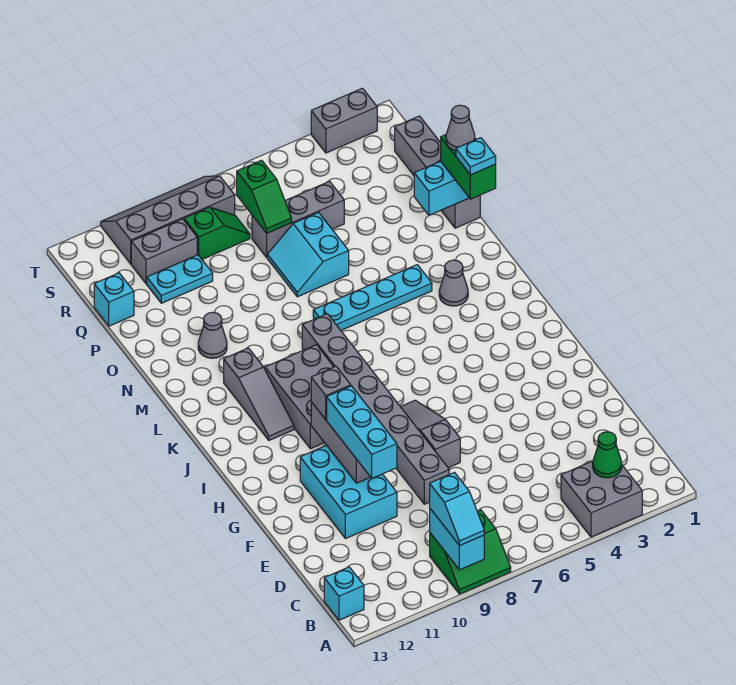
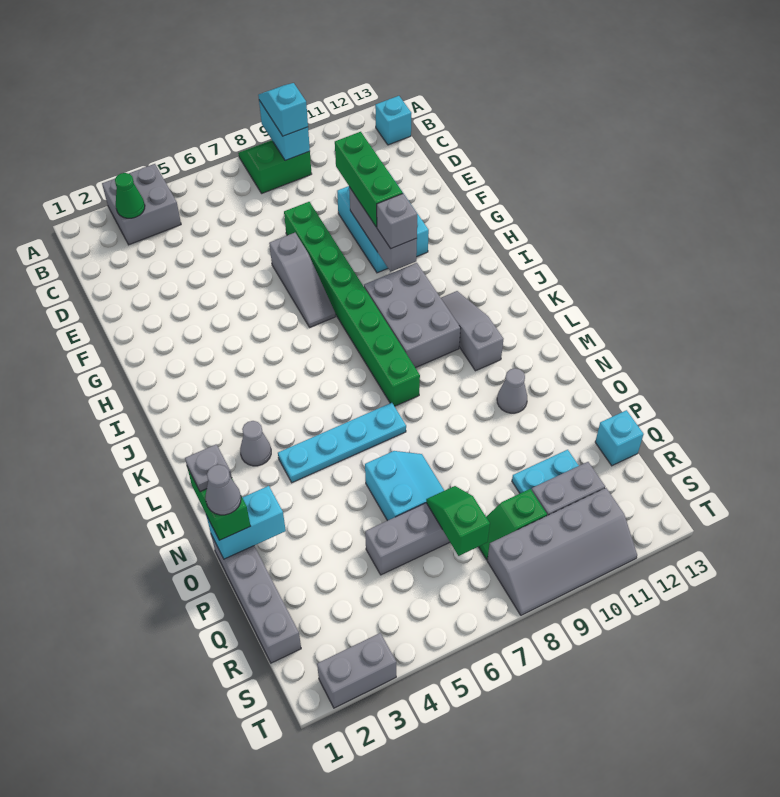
grey brick E8:L8 level 1 -> green brick E8:L8 level 1
cyan brick E10:G10 level 3 -> green brick E10:G10 level 3
cyan plate N1 level 4 -> grey plate N1 level 4

